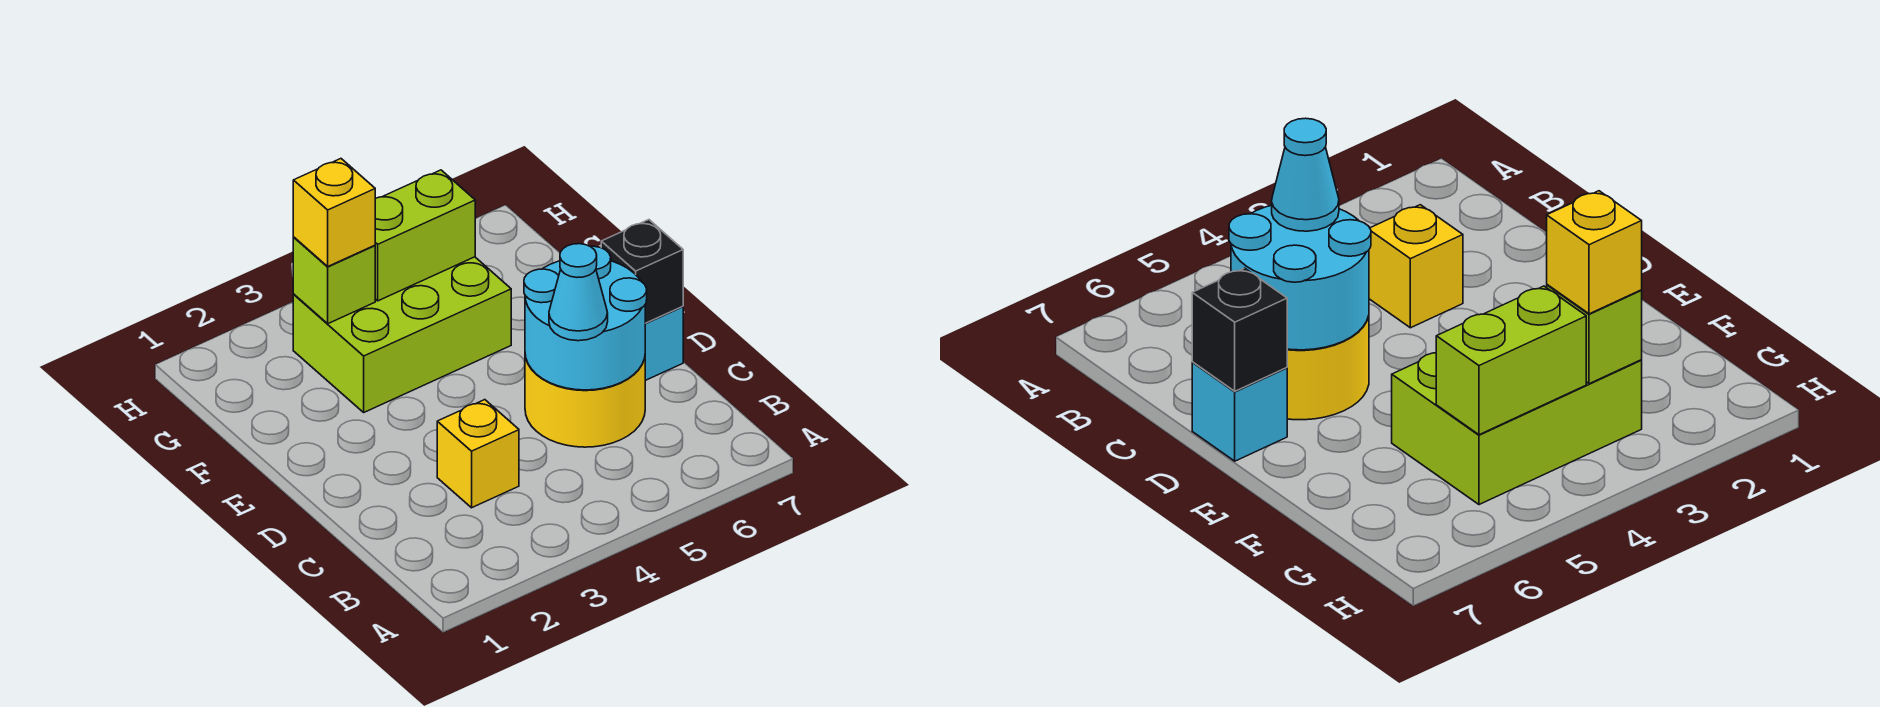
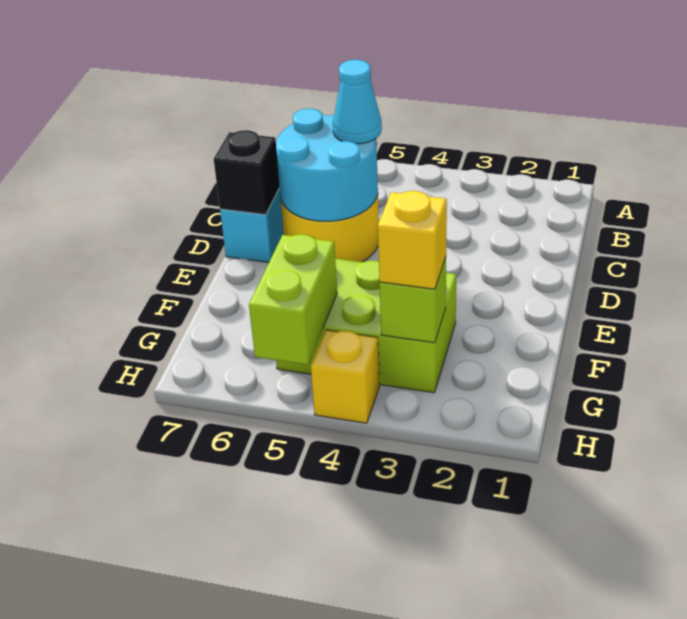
yellow brick C3 level 1 -> yellow brick H4 level 1
lime brick G4:G5 level 2 -> lime brick G5:H5 level 2

